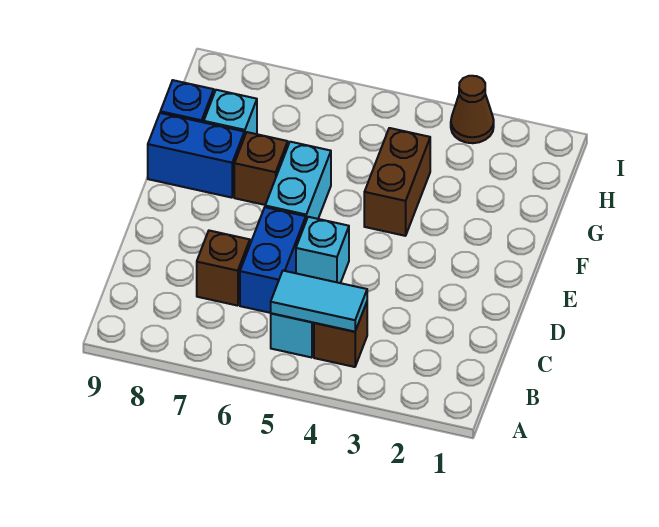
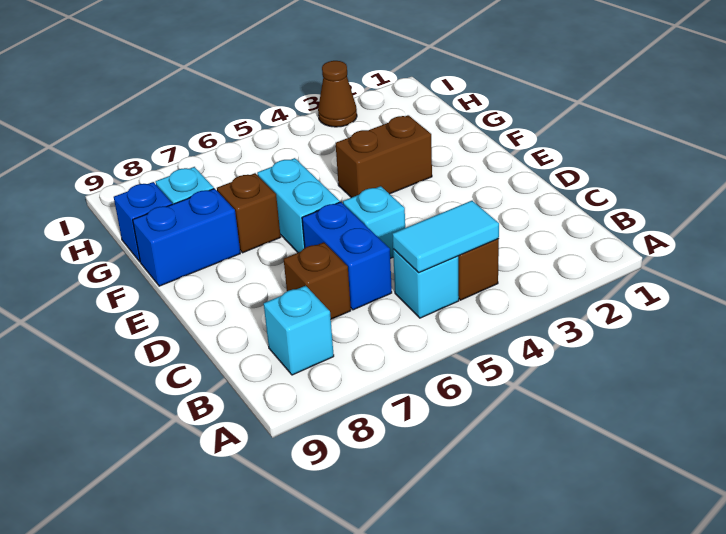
none -> cyan brick B8 level 1
brown brick F4:G4 level 1 -> brown brick F3:F4 level 1

